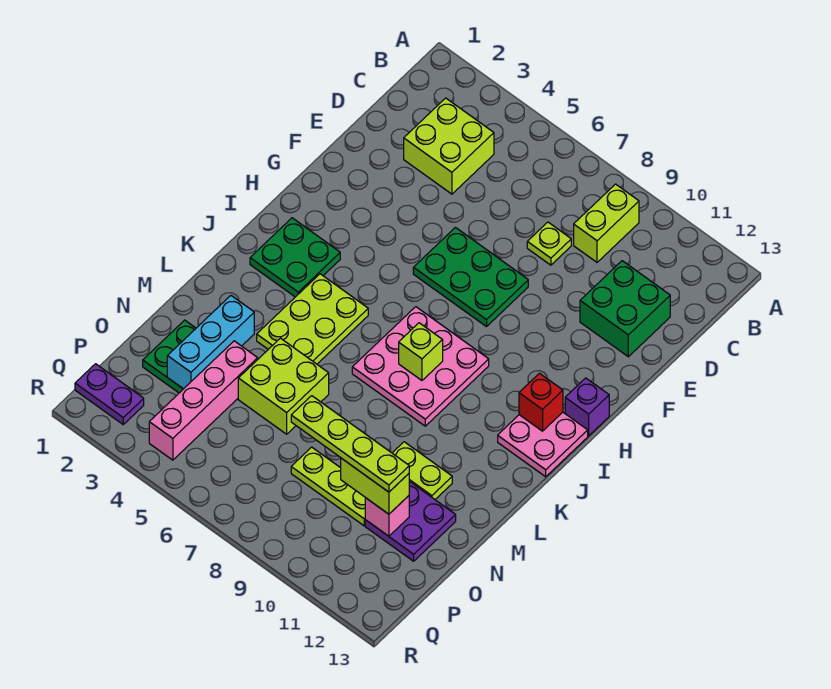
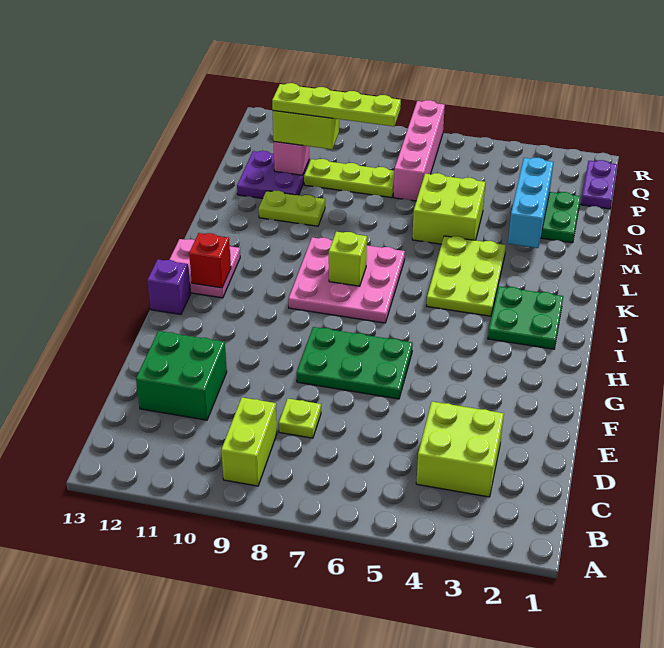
pink brick N4:Q4 level 1 -> pink brick O7:R7 level 1
purple plate Q1:Q2 level 1 -> purple plate P1:Q1 level 1

